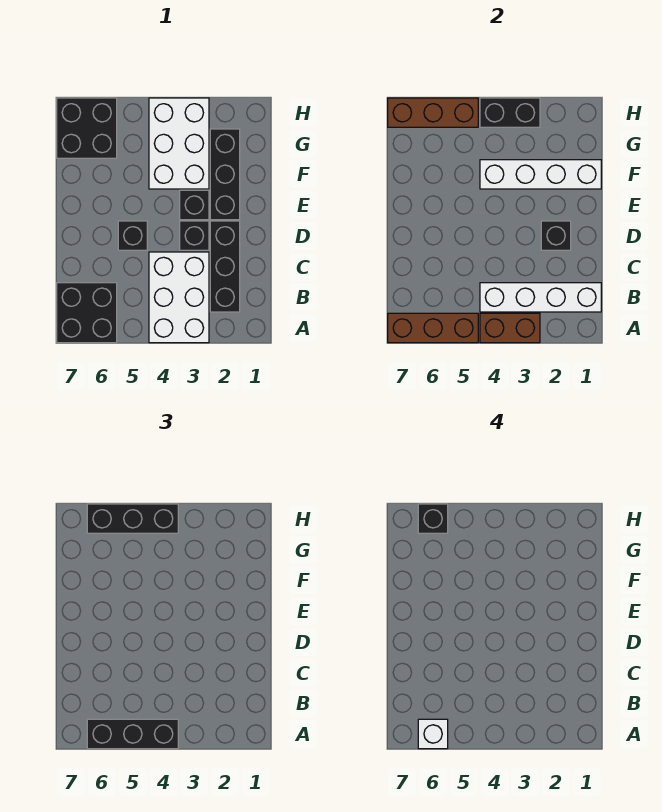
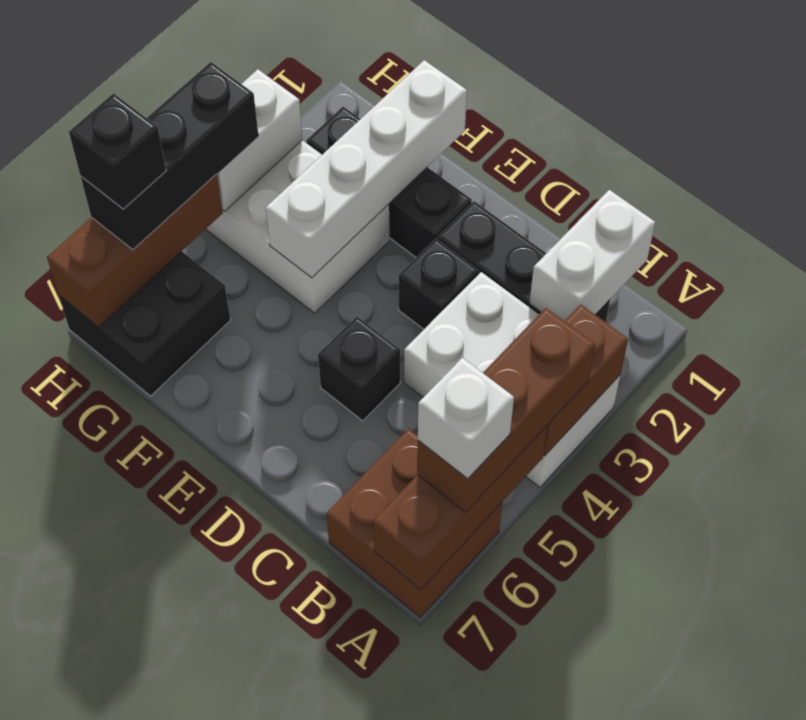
black brick A4:A6 level 3 -> brown brick A4:A6 level 3
black brick A6:B7 level 1 -> brown brick A6:B7 level 1
white brick B1:B4 level 2 -> white brick B1:B2 level 2
black brick D2 level 2 -> none
black brick E3 level 1 -> none
black brick H3:H4 level 2 -> white brick H3:H4 level 2

